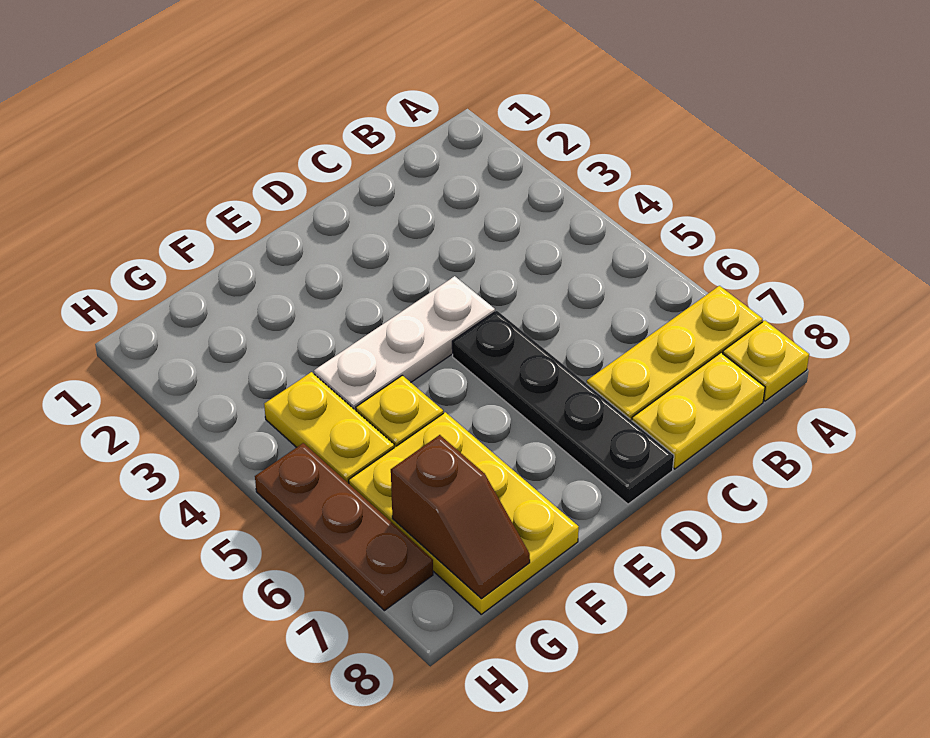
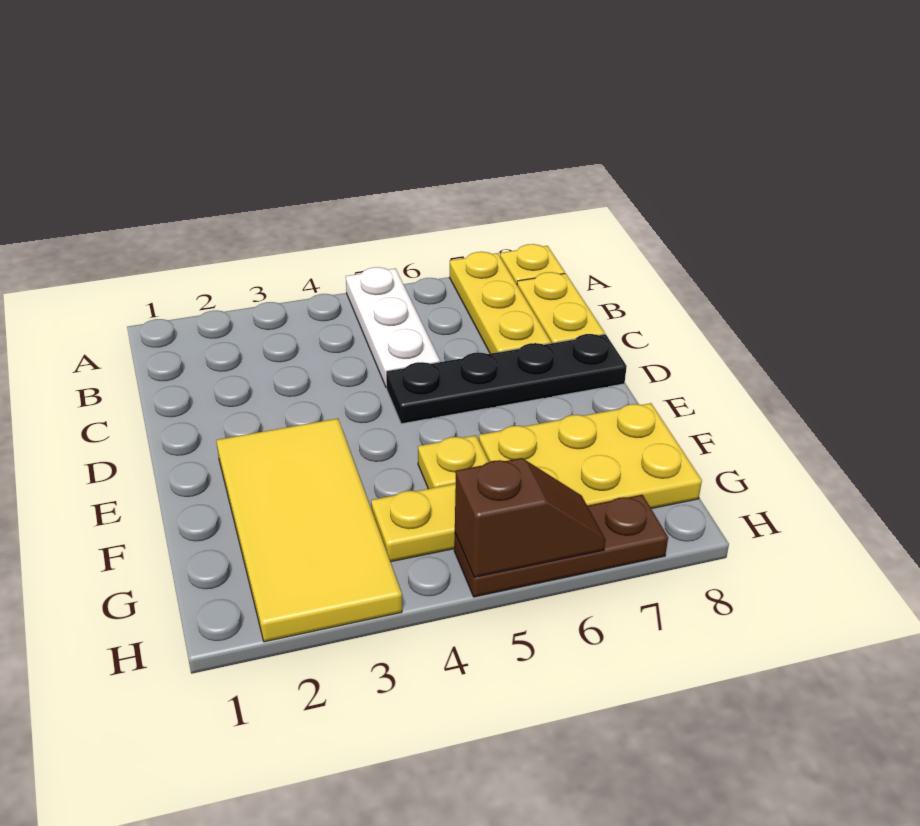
white plate D4:F4 level 1 -> white plate A5:C5 level 1
none -> yellow tile E2:H3 level 1
brown slope G7:G8 level 2 top 7 -> brown slope H5:H6 level 2 top 5

